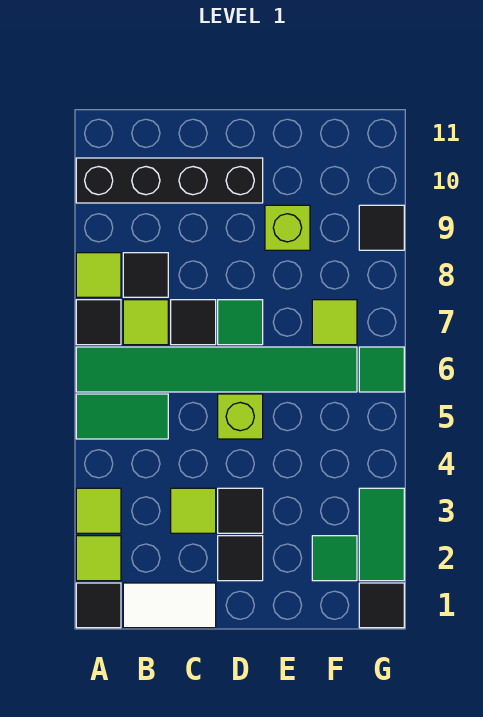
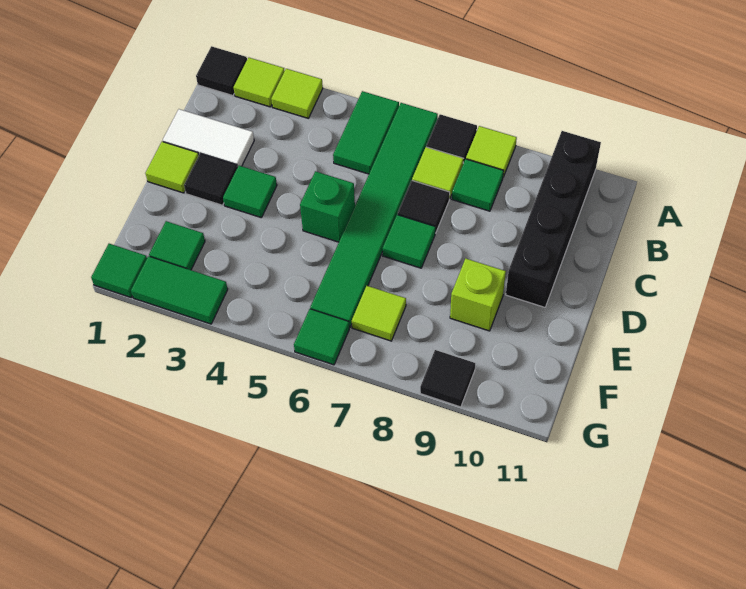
white tile B1:C1 level 1 -> white tile C1:C2 level 1
black tile B8 level 1 -> green tile B8 level 1
lime tile C3 level 1 -> lime tile D1 level 1
black tile D3 level 1 -> green tile D3 level 1
lime brick D5 level 1 -> green brick D5 level 1
black tile G1 level 1 -> green tile G1 level 1

